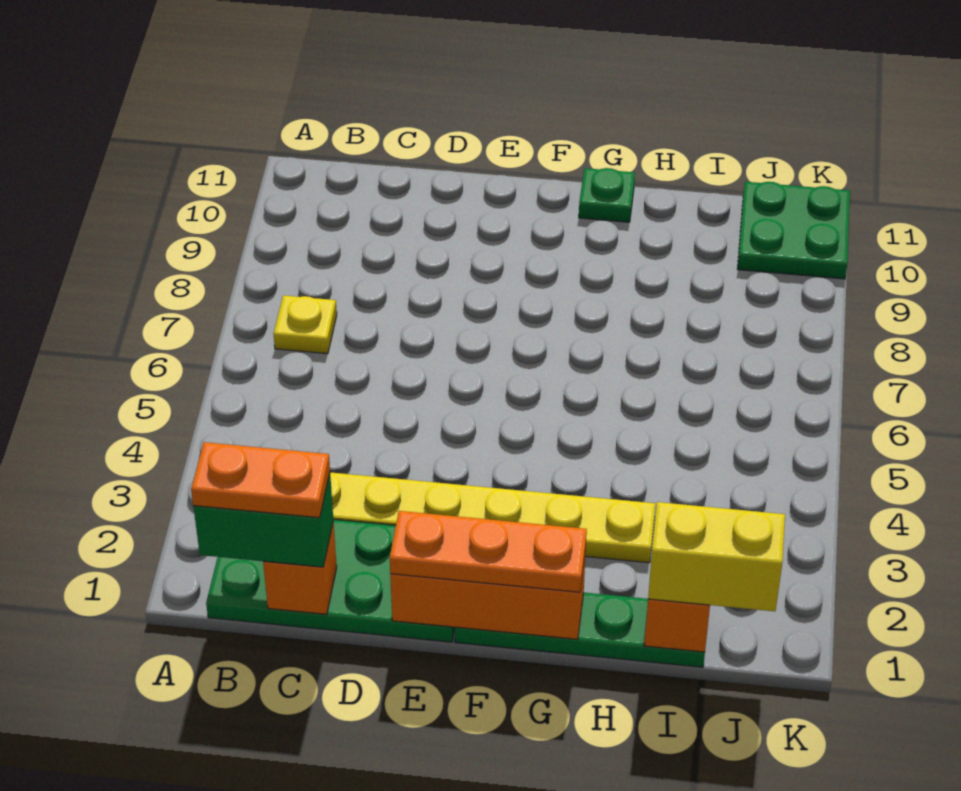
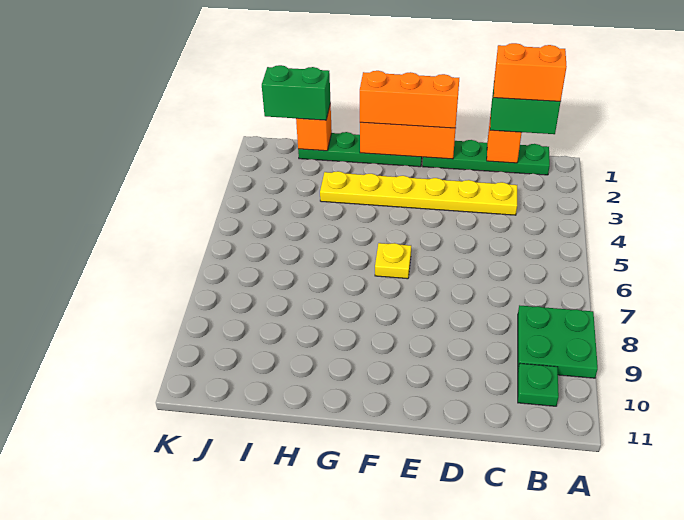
green plate B1:E2 level 1 -> green plate B1:E1 level 1
orange plate B1:C1 level 4 -> orange brick B1:C1 level 4
yellow plate B7 level 1 -> yellow plate F6 level 1
orange plate E1:G1 level 3 -> orange brick E1:G1 level 3
green plate G11 level 1 -> green plate B10 level 1
yellow brick I1:J1 level 3 -> green brick I1:J1 level 3
green plate J10:K11 level 1 -> green plate A8:B9 level 1

